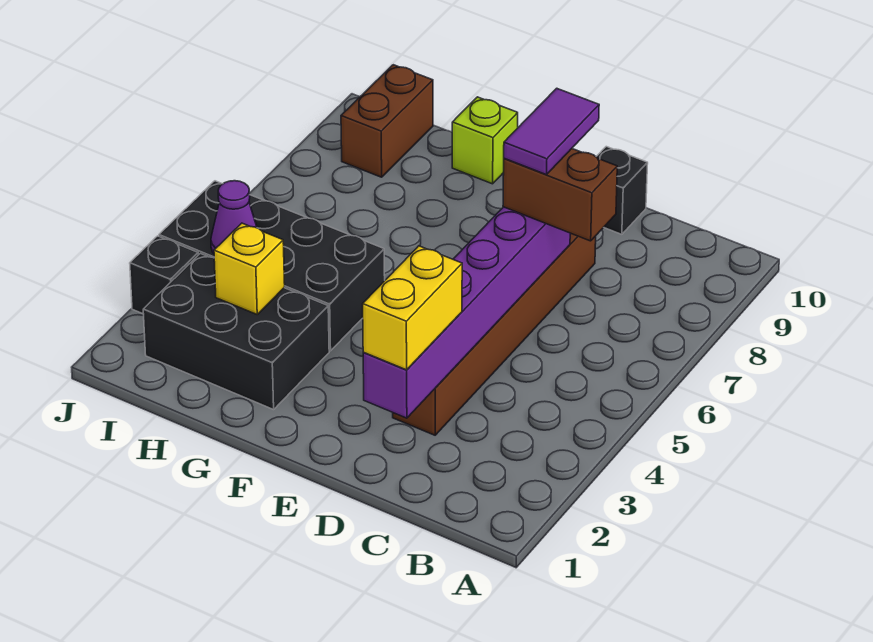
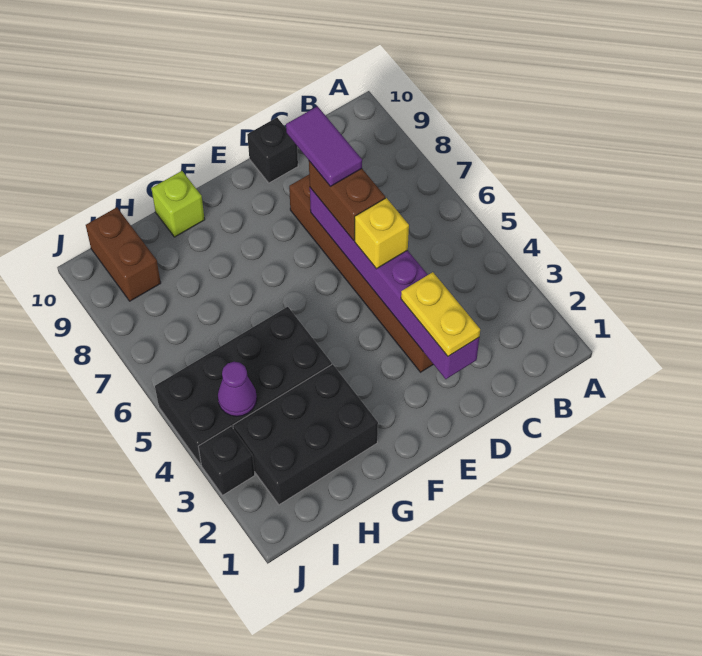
brown brick C7:D7 level 3 -> brown brick D6:D7 level 3
yellow brick D2:D3 level 3 -> yellow plate D2:D3 level 3
yellow brick H3 level 2 -> yellow brick D5 level 3

